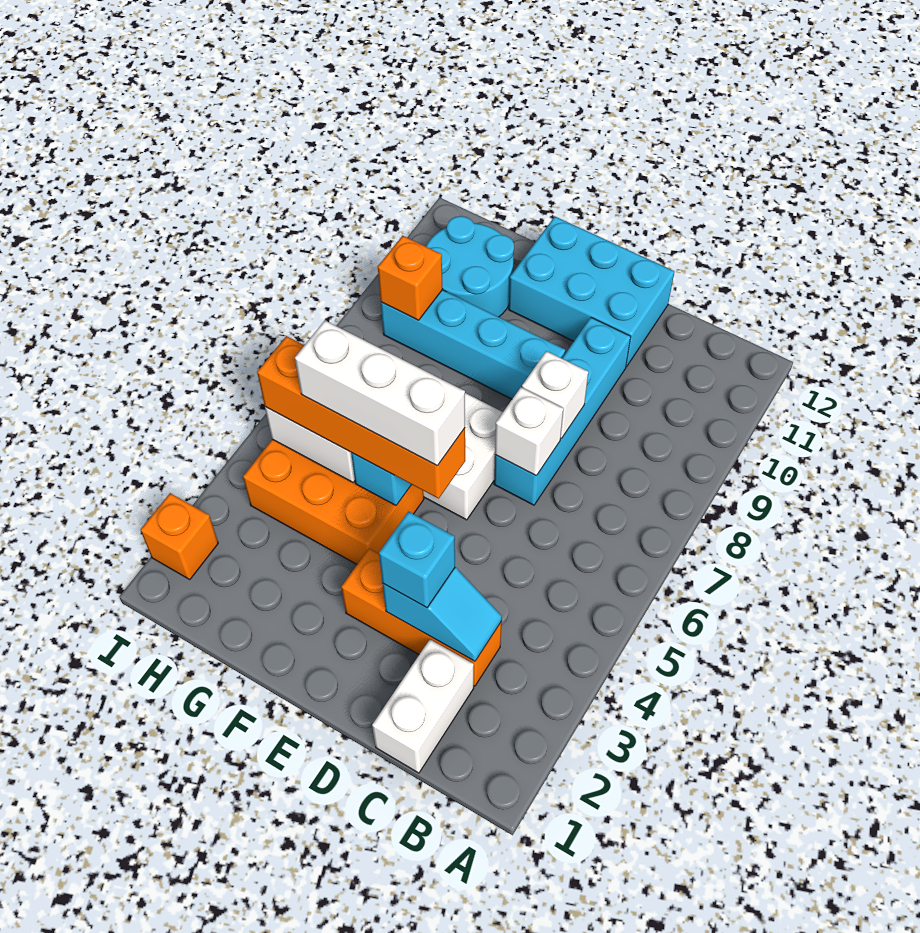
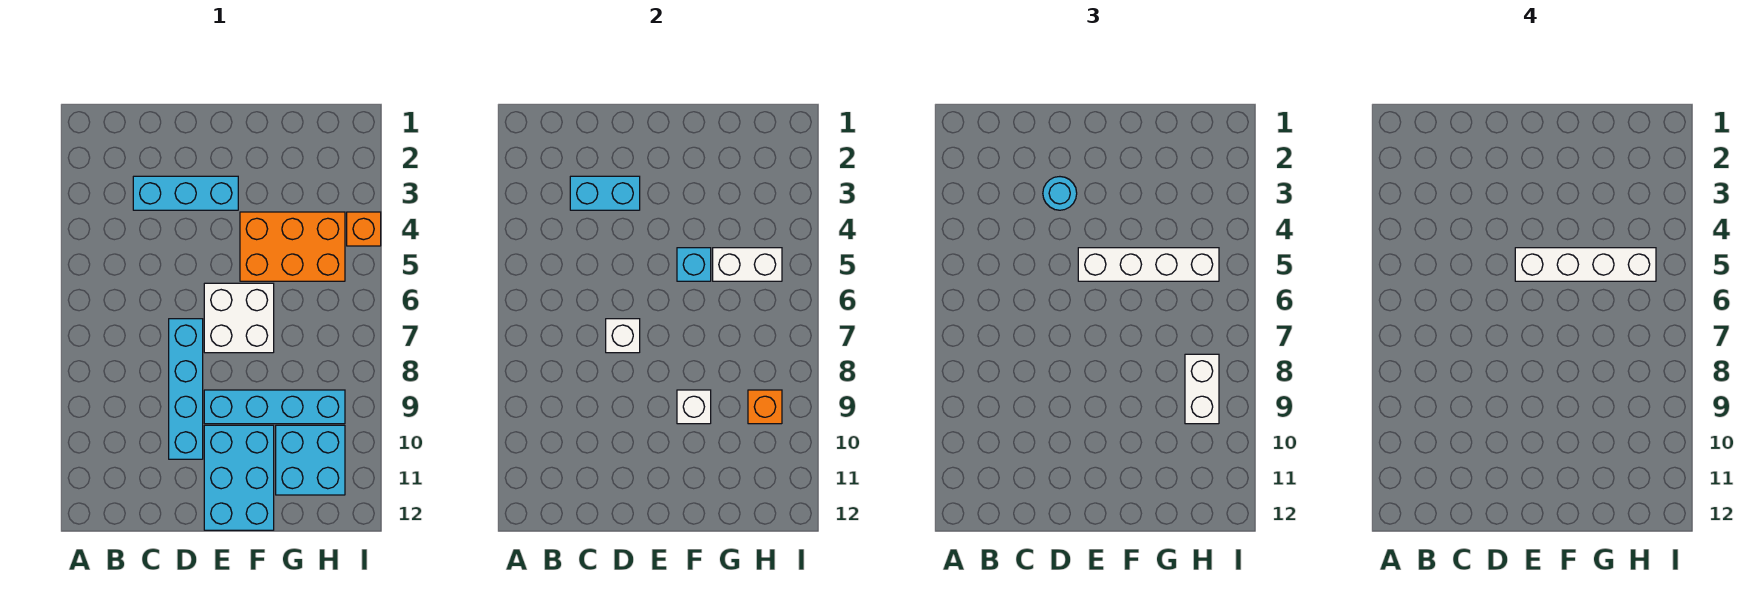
white brick C1:C2 level 1 -> white brick H8:H9 level 3
orange brick C3:E3 level 1 -> cyan brick C3:E3 level 1
cyan slope C3:D3 level 2 top D -> cyan brick C3:D3 level 2
cyan brick D3 level 3 -> cyan round brick D3 level 3
white brick D8 level 2 -> white brick F9 level 2
cyan brick D11:F12 level 1 -> cyan brick E10:F12 level 1
orange brick E5:H5 level 3 -> white brick E5:H5 level 3
white brick E5:G5 level 4 -> white brick E5:H5 level 4
cyan round brick G10:H11 level 1 -> cyan brick G10:H11 level 1
orange brick I2 level 1 -> orange brick I4 level 1

